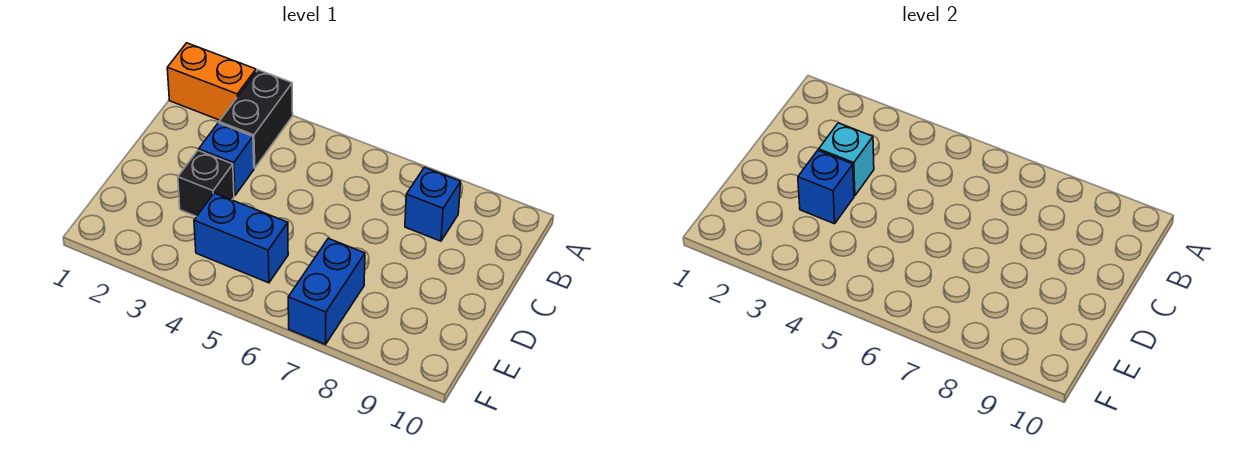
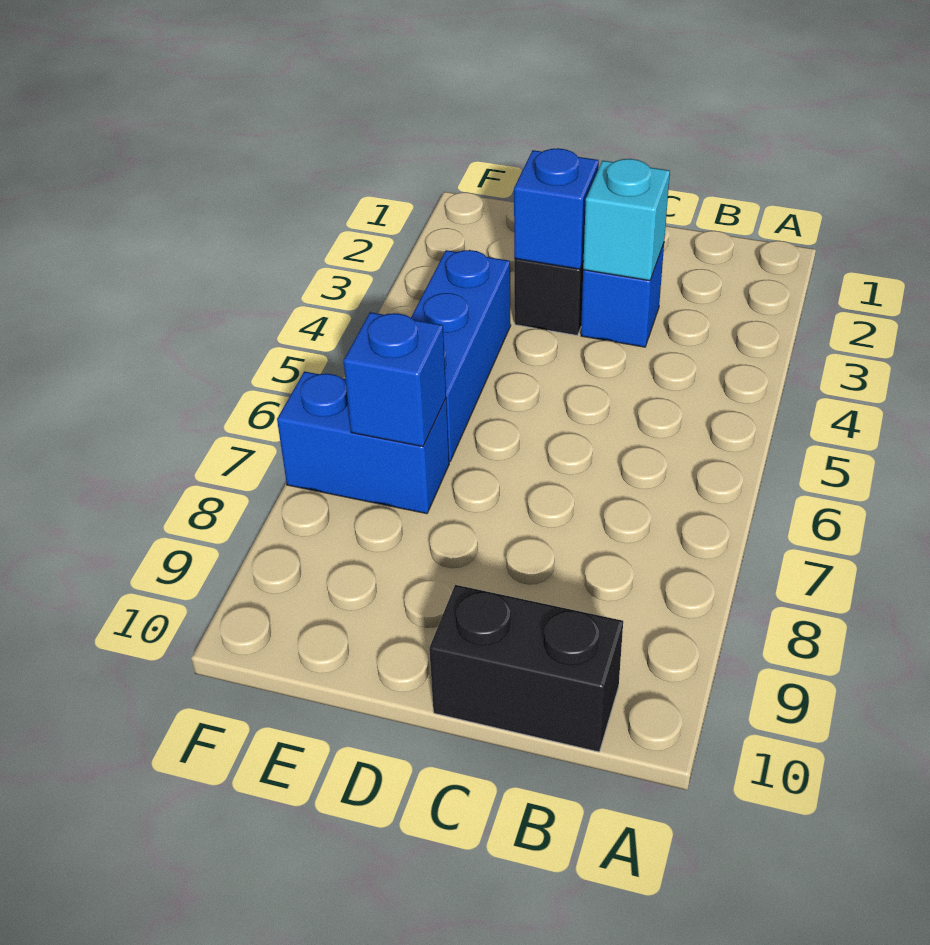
orange brick A1:A2 level 1 -> none
black brick A3:B3 level 1 -> black brick B10:C10 level 1
blue brick B8 level 1 -> blue brick E7 level 2
blue brick E4:E5 level 1 -> blue brick E4:E6 level 1

